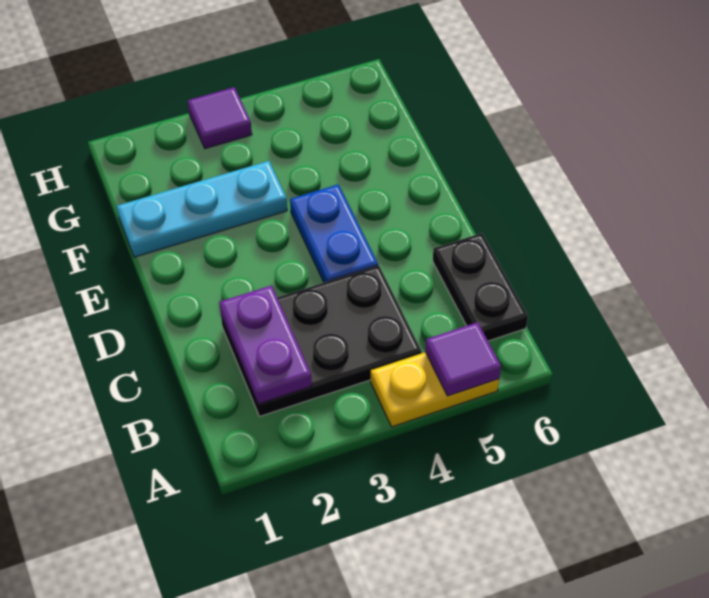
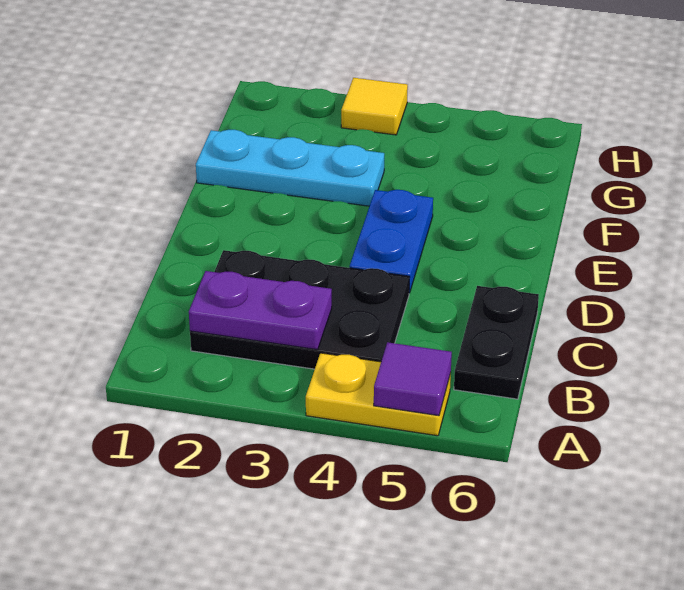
purple plate B2:C2 level 2 -> purple plate B2:B3 level 2
purple tile H3 level 1 -> yellow tile H3 level 1

